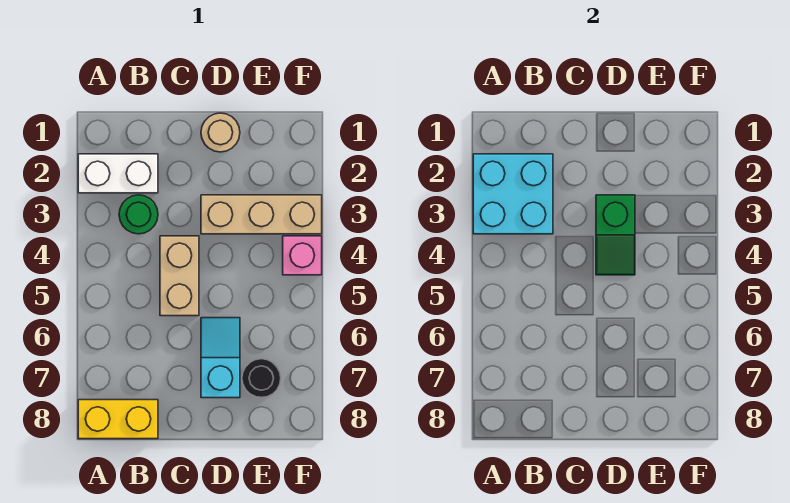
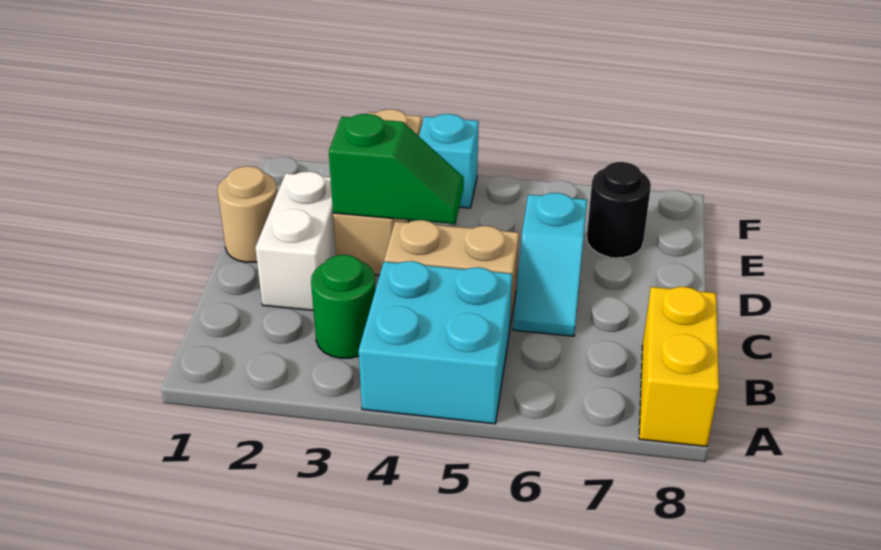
white brick A2:B2 level 1 -> white brick C2:D2 level 1
cyan brick A2:B3 level 2 -> cyan brick A4:B5 level 1
cyan slope D6:D7 level 1 top 7 -> cyan slope C6:D6 level 1 top D
pink brick F4 level 1 -> cyan brick F4 level 1

